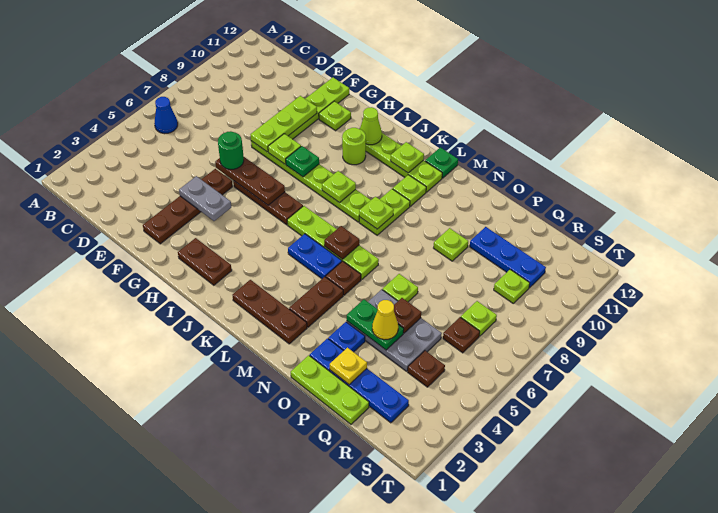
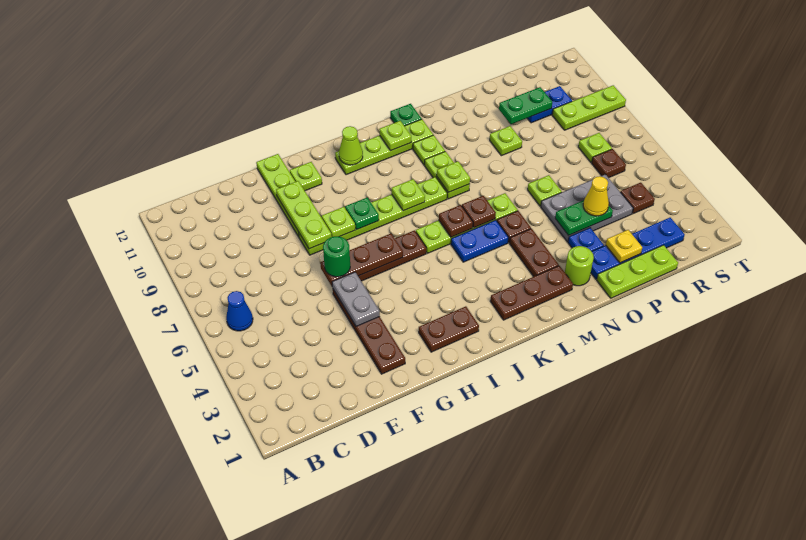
grey plate F4:G4 level 2 -> grey plate F4:F5 level 2
lime round brick I10 level 1 -> lime round brick N2 level 1
brown plate P5 level 2 -> brown plate K6 level 2
blue plate P10:R10 level 1 -> blue plate Q10:R10 level 1
none -> green plate P10:Q10 level 2
lime plate R9 level 1 -> lime plate R9:T9 level 1

